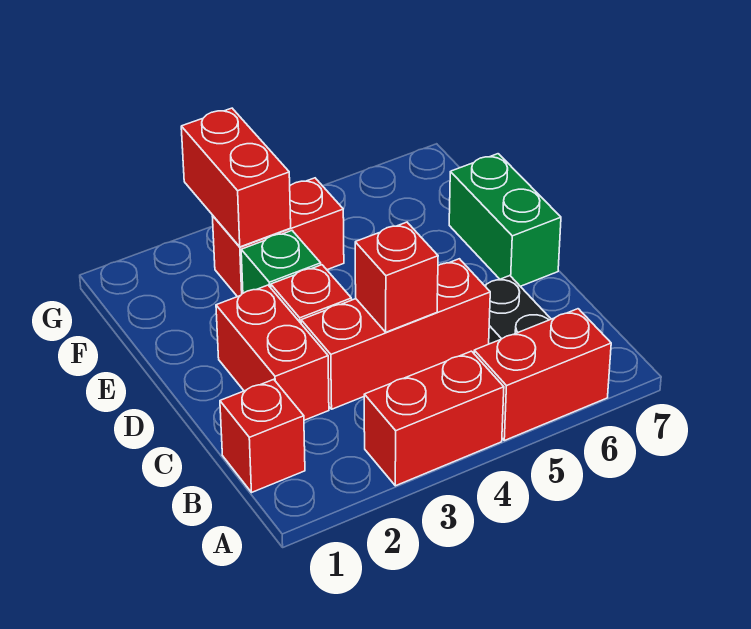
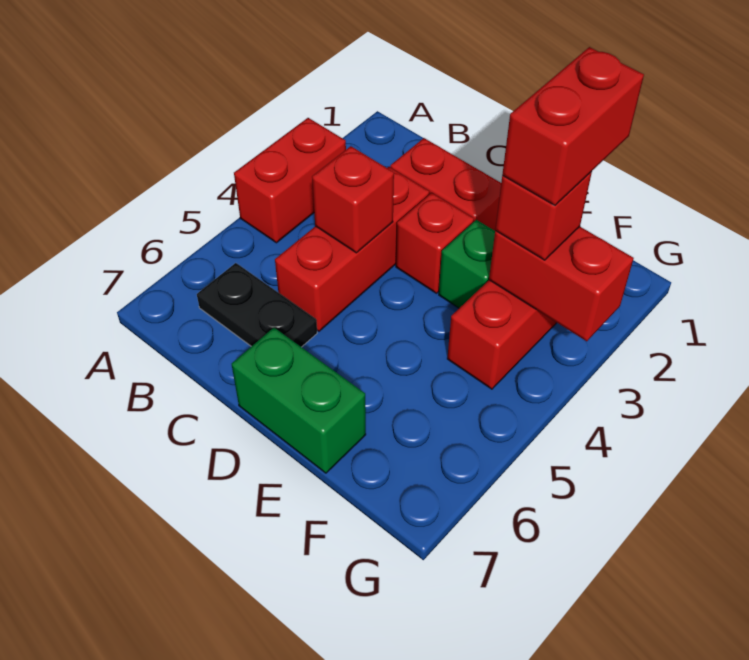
red brick A5:A6 level 1 -> red brick F2:F3 level 4
red brick B1 level 1 -> red brick F3 level 3

